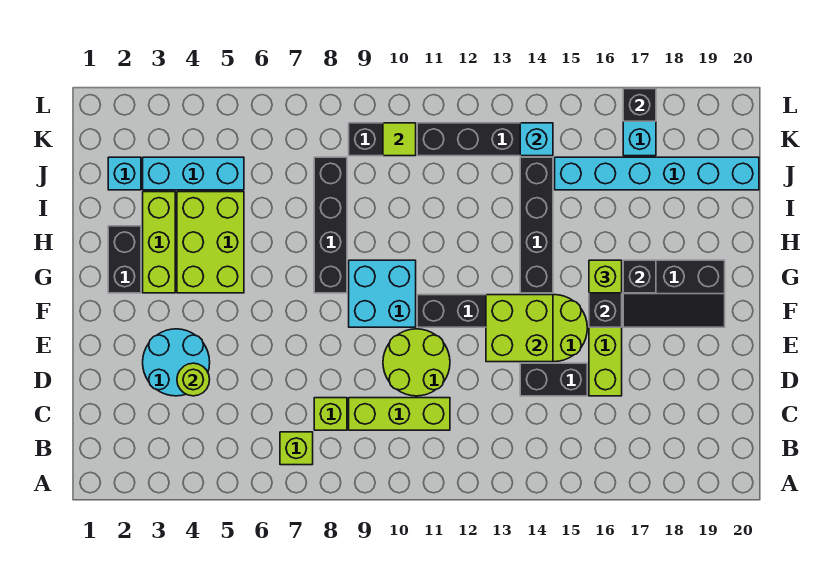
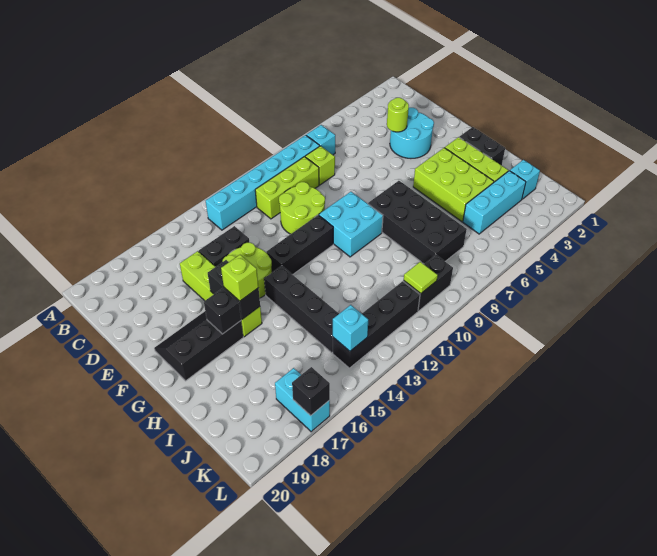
lime brick B7 level 1 -> cyan brick B7 level 1
lime brick E13:F14 level 2 -> none
black brick G8:J8 level 1 -> black brick G7:J8 level 1
cyan brick J15:J20 level 1 -> cyan brick B8:B13 level 1

